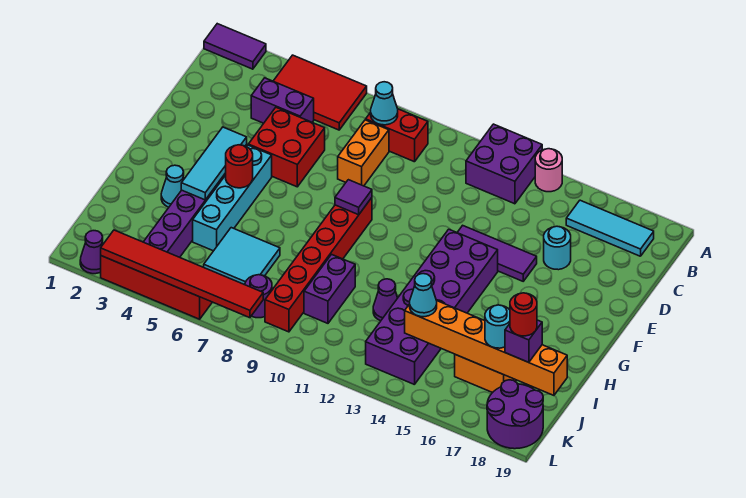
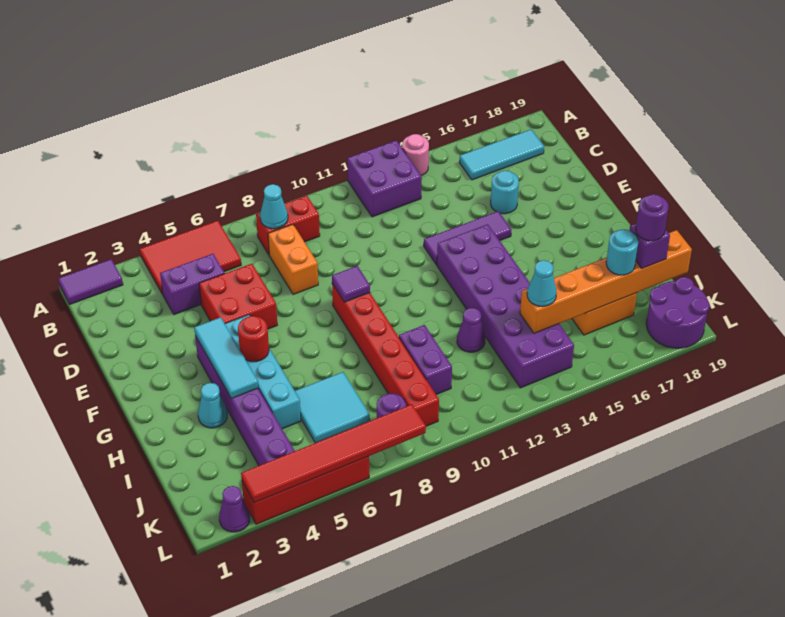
red round brick J18 level 4 -> purple round brick J18 level 4

